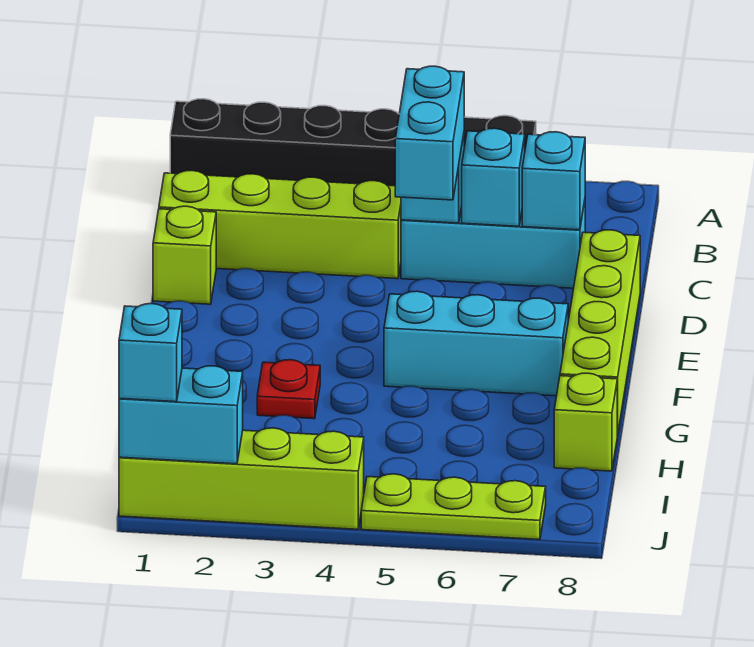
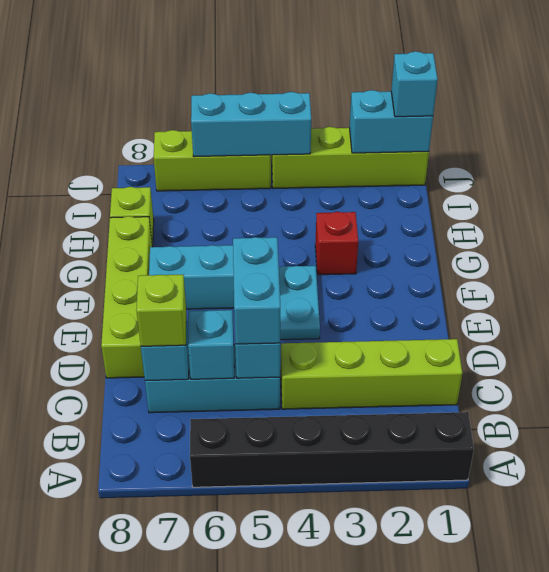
lime brick D1 level 1 -> lime brick C7 level 3
none -> cyan plate E4:F4 level 1
red plate G3 level 1 -> red brick G3 level 1
none -> cyan brick J4:J6 level 2
lime plate J5:J7 level 1 -> lime brick J5:J7 level 1

